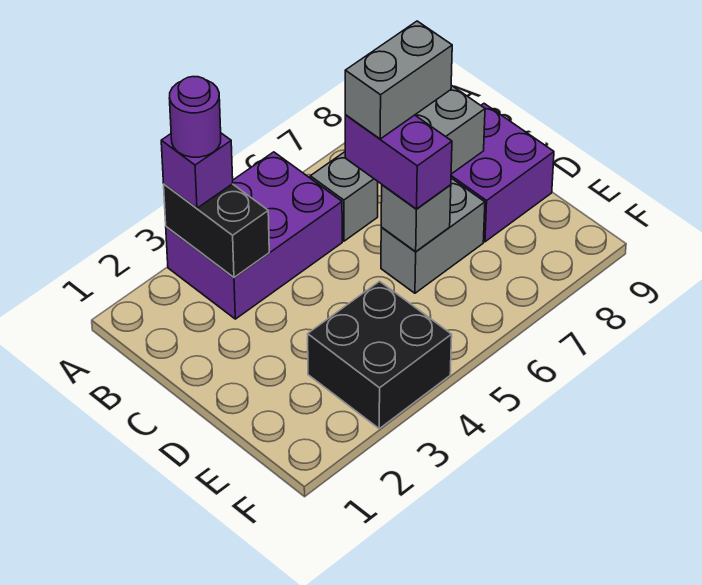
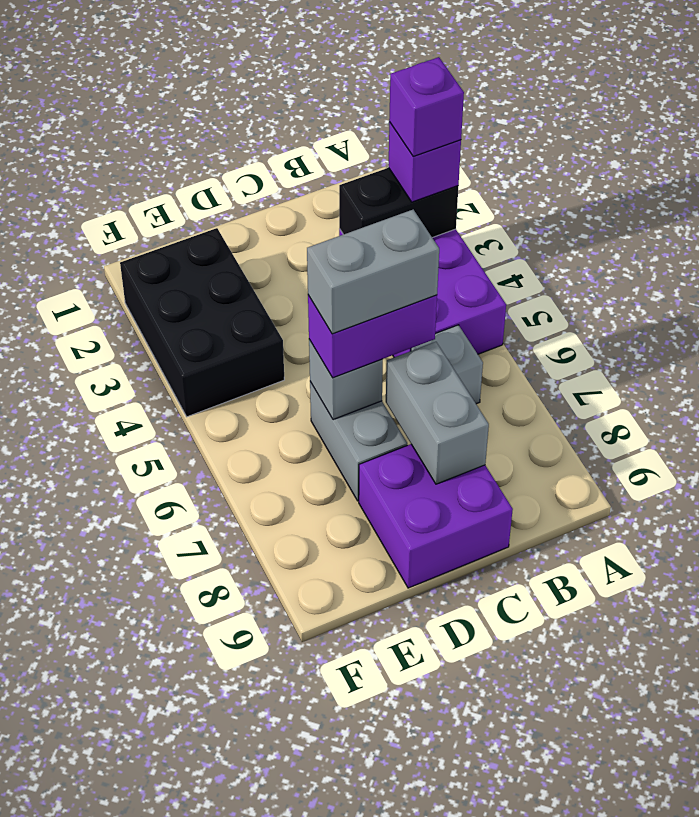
purple round brick A3 level 4 -> purple brick A3 level 4
grey brick C6:C7 level 4 -> grey brick C6:D6 level 4
black brick E3:F4 level 1 -> black brick E2:F4 level 1

